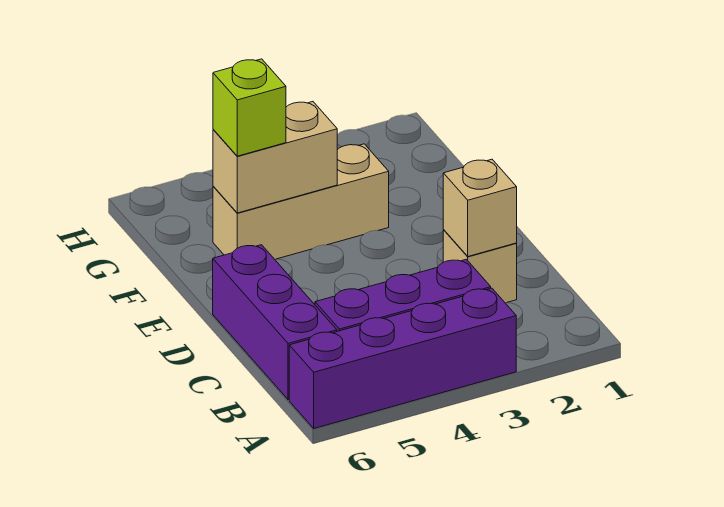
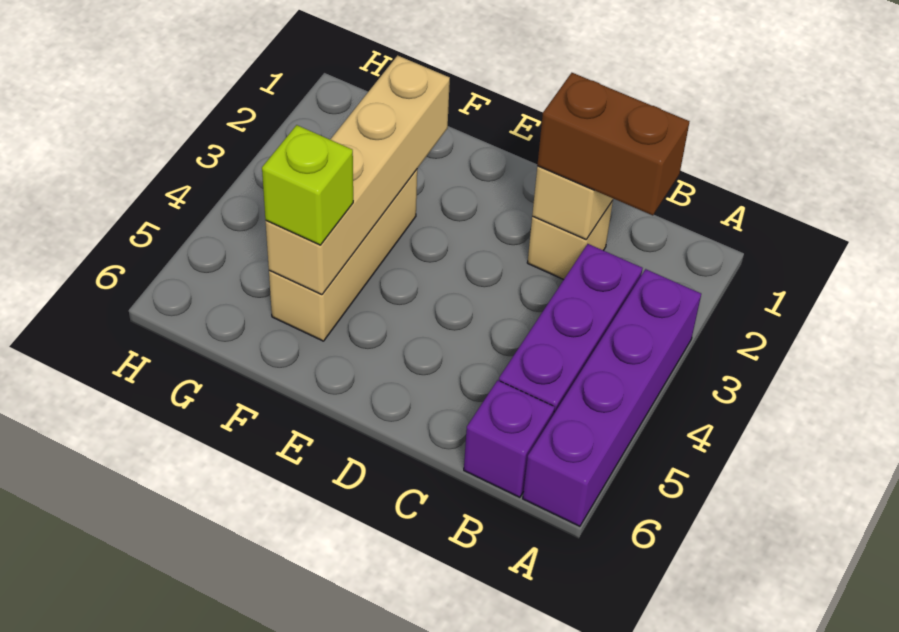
none -> brown brick B2:C2 level 3
purple brick B6:D6 level 1 -> purple brick B6 level 1
tan brick F4:F5 level 2 -> tan brick F2:F5 level 2

